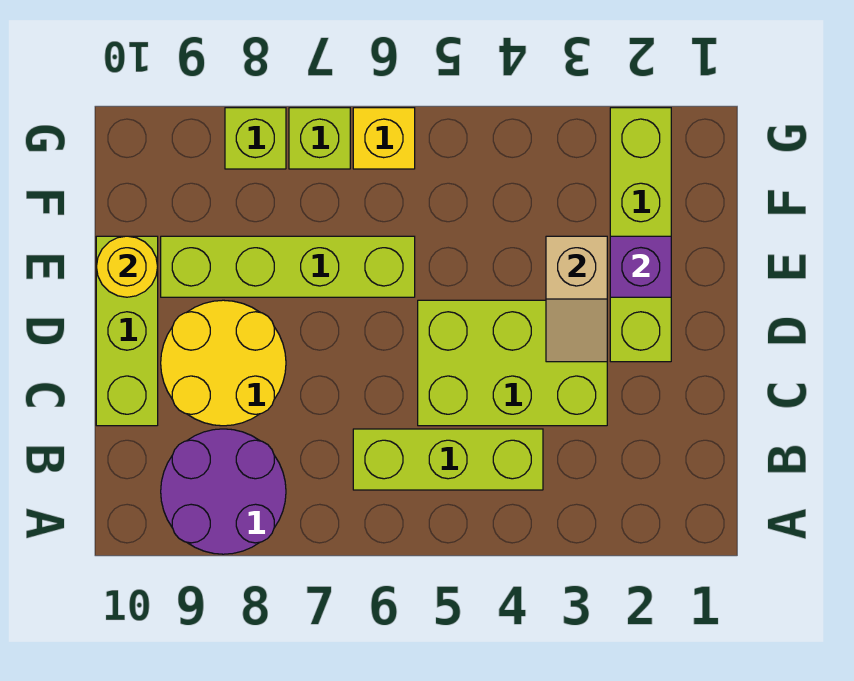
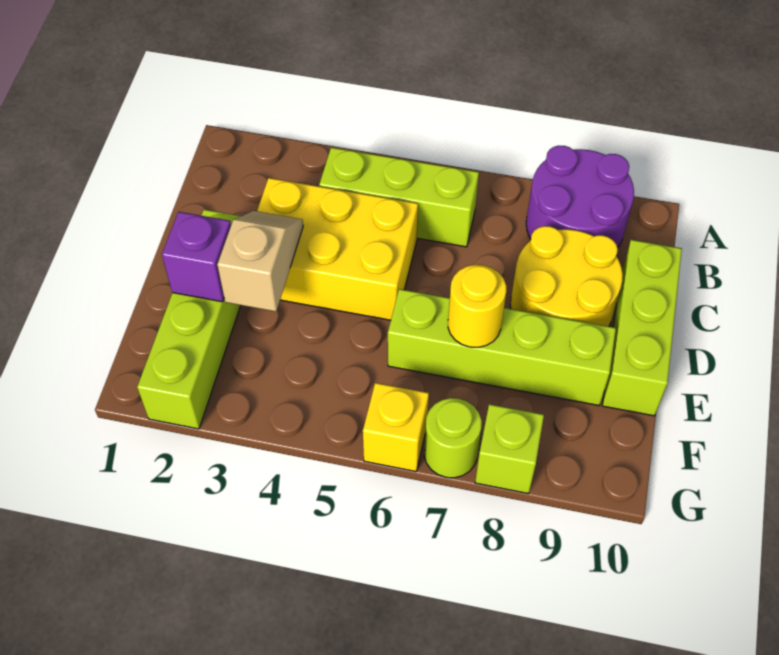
lime brick C3:D5 level 1 -> yellow brick C3:D5 level 1
yellow round brick E10 level 2 -> yellow round brick E7 level 2
lime brick G7 level 1 -> lime round brick G7 level 1

